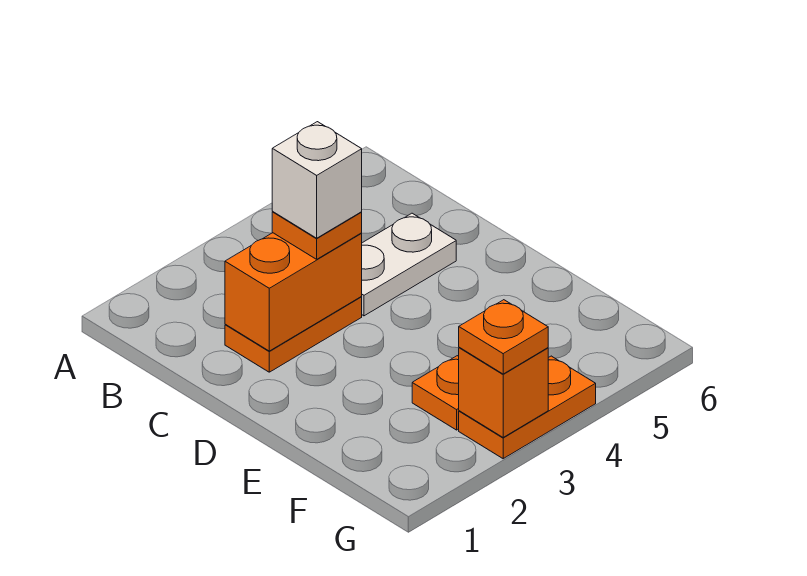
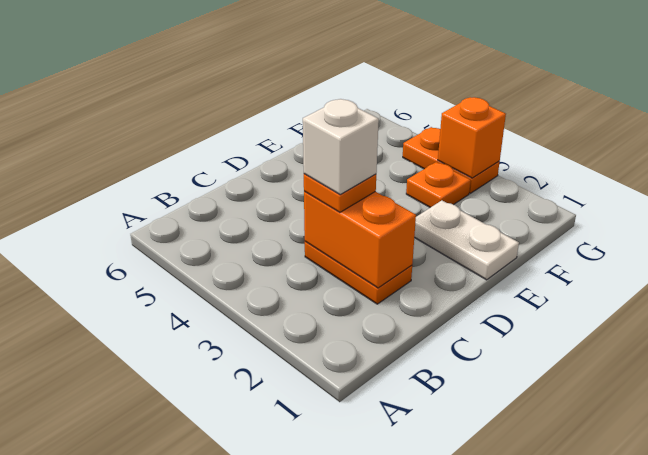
white plate C4:C5 level 1 -> white plate E1:E2 level 1
orange plate G3 level 3 -> none

